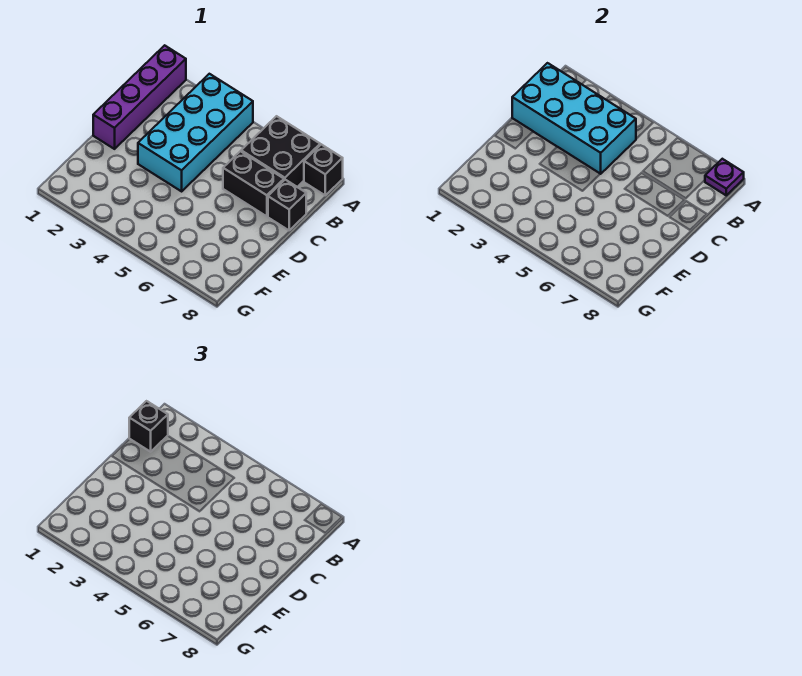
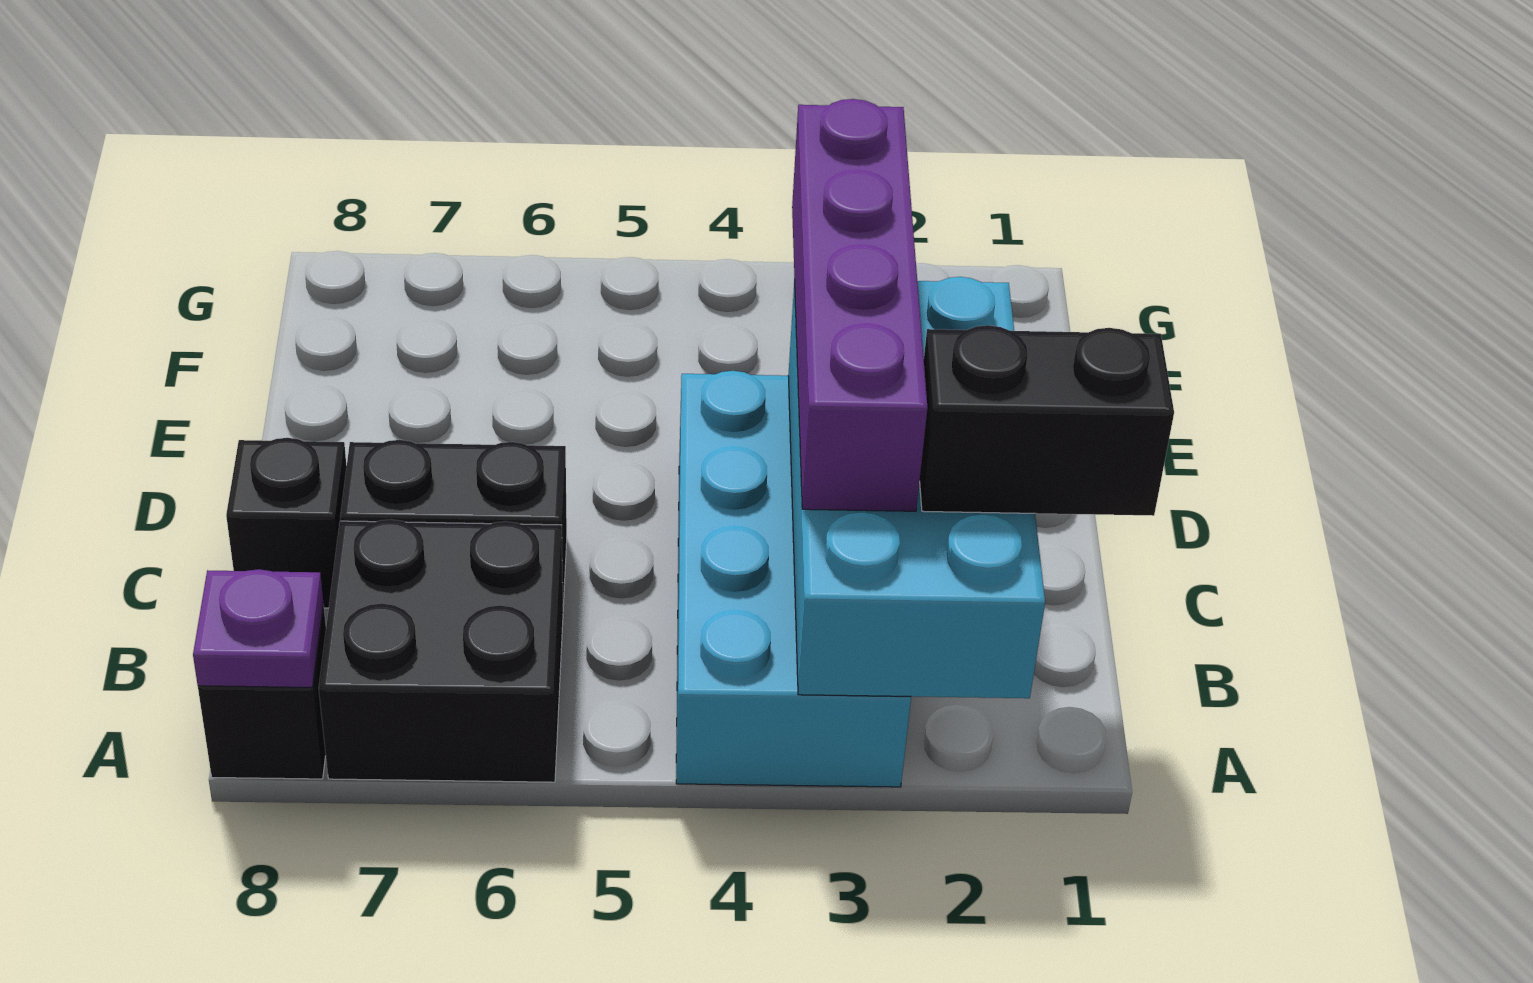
purple brick A1:D1 level 1 -> purple brick B3:E3 level 3
cyan brick B1:C4 level 2 -> cyan brick A2:D3 level 2
black brick B1 level 3 -> black brick B1:B2 level 3

